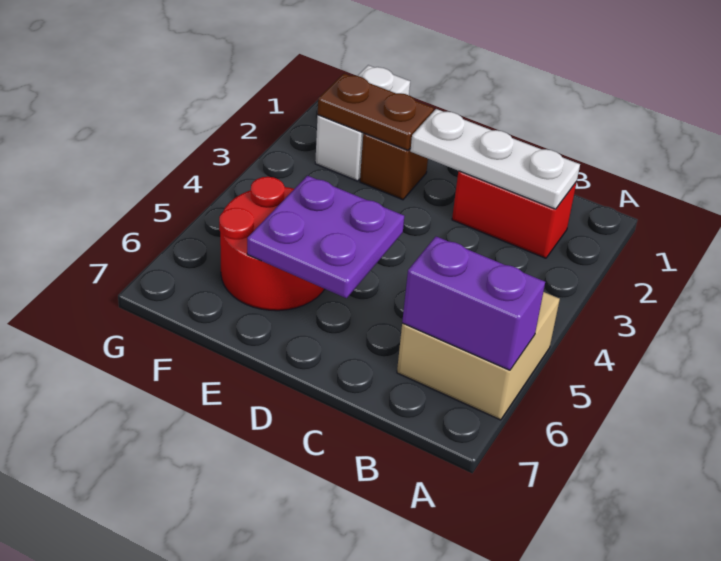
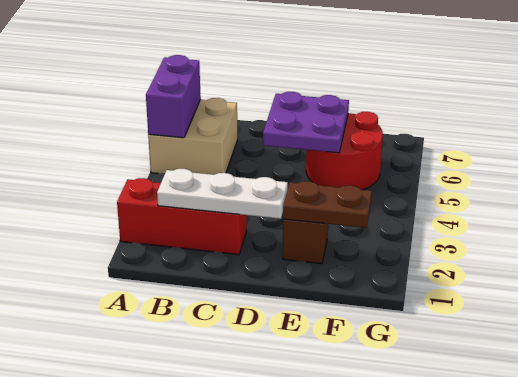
purple brick A6:B6 level 2 -> purple brick A5:A6 level 2
red brick B2:C2 level 1 -> red brick A2:C2 level 1
white brick F1:F2 level 1 -> none

